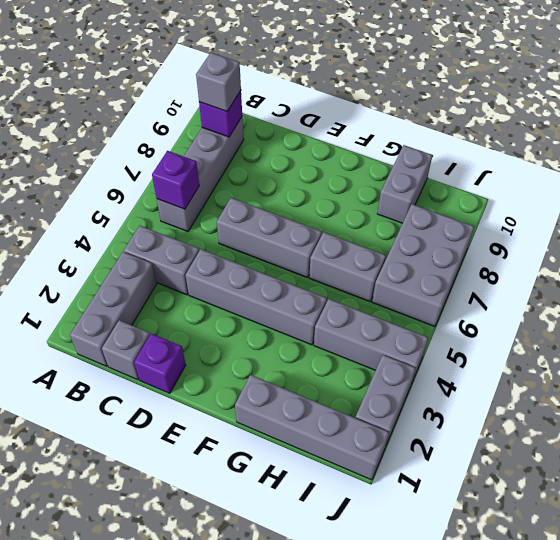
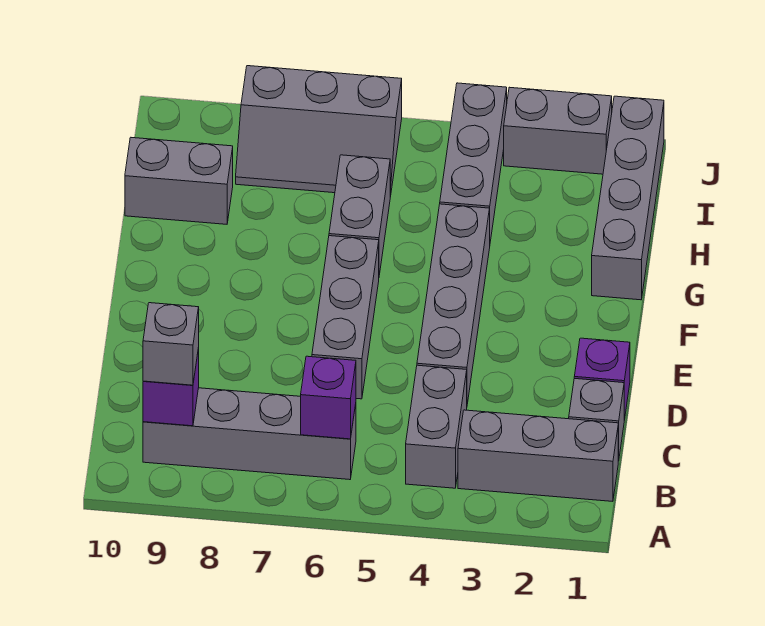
grey brick I6:J8 level 1 -> grey slope I6:J8 level 1 top J

